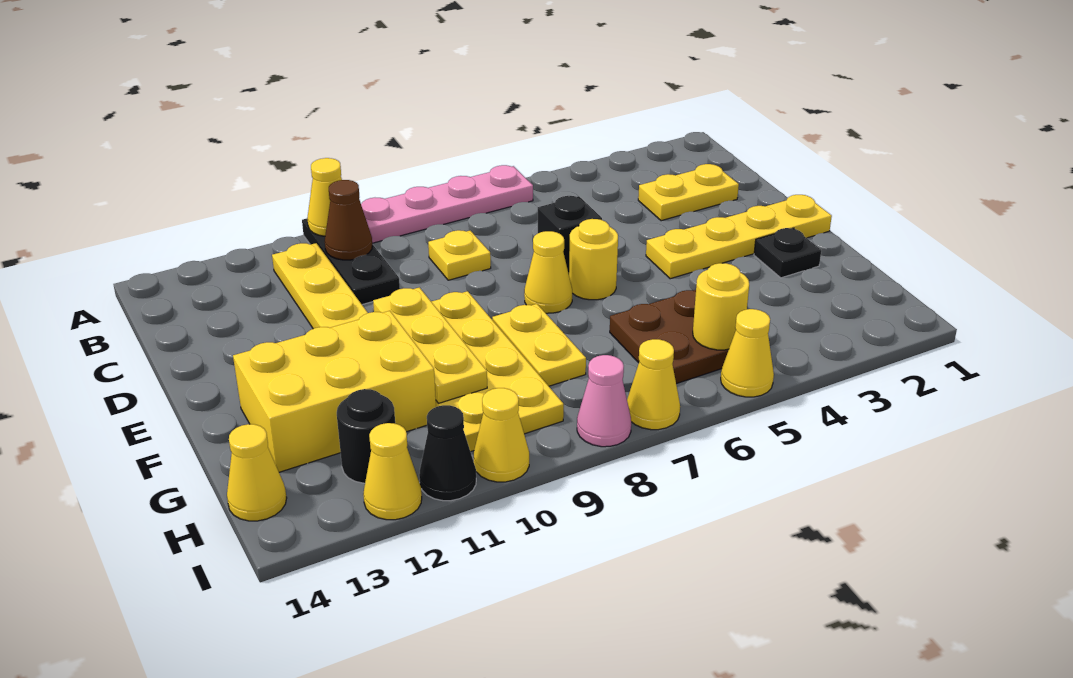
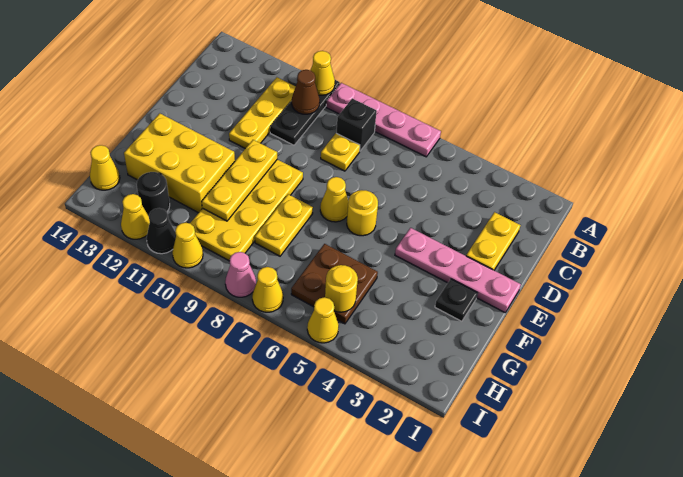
yellow plate C2:C3 level 1 -> yellow plate C2:D2 level 1
black brick D6 level 1 -> black brick B8 level 1
yellow plate E1:E4 level 1 -> pink plate E1:E4 level 1

